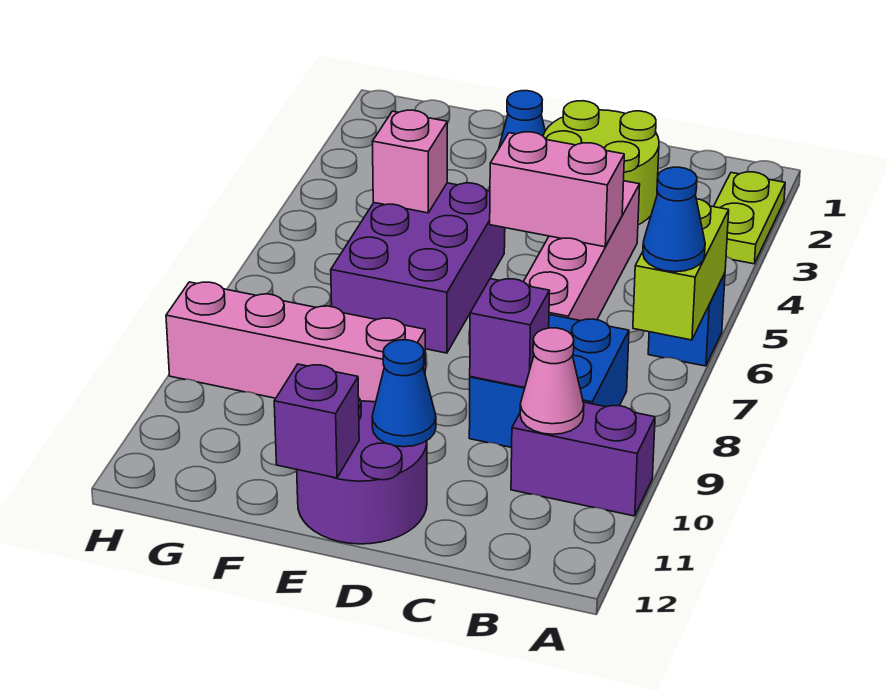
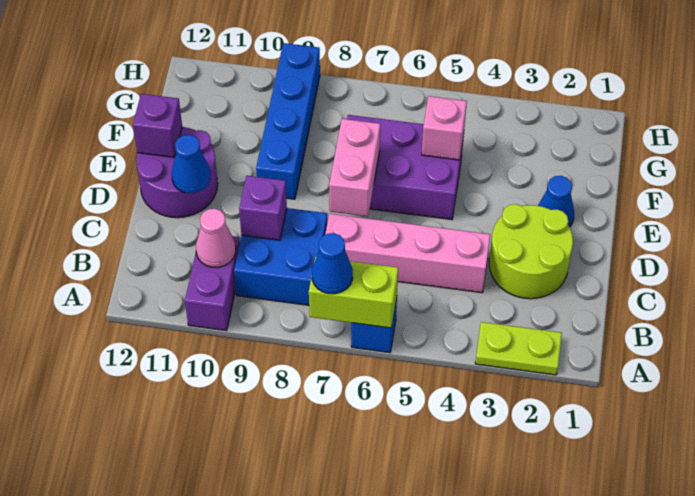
pink brick C5:D5 level 2 -> pink brick D7:E7 level 2
pink brick E9:H9 level 1 -> blue brick E9:H9 level 1

